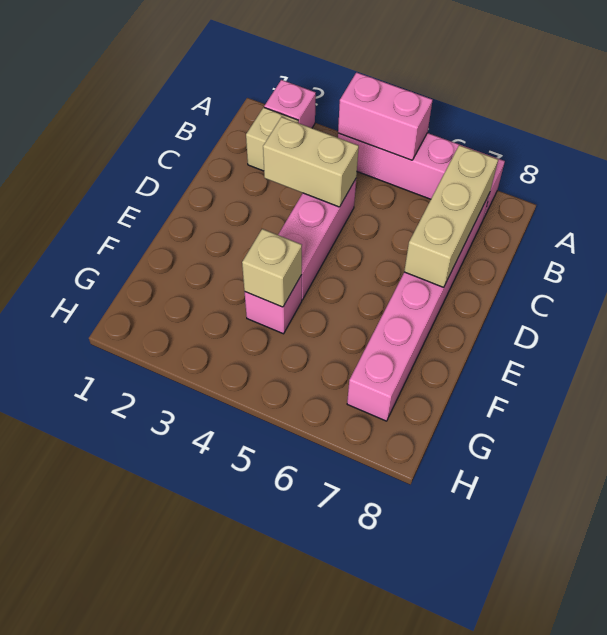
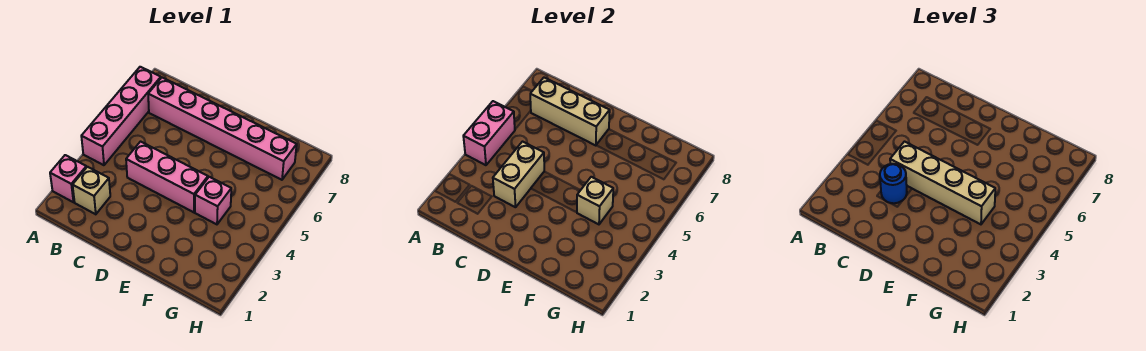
none -> blue round brick C3 level 3
none -> tan brick C4:F4 level 3

